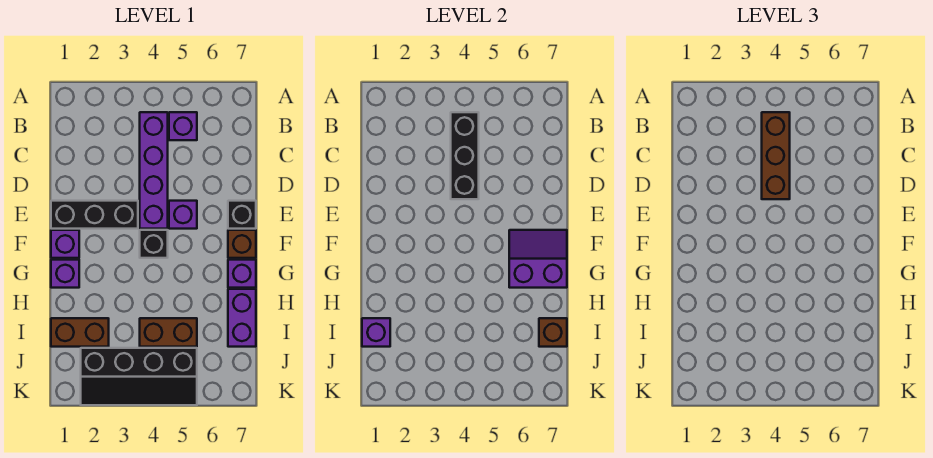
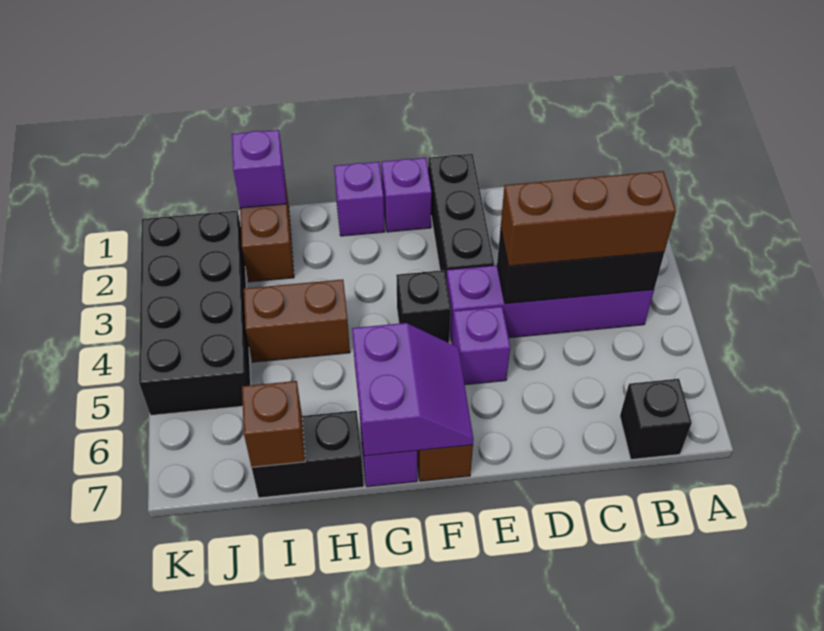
purple brick B5 level 1 -> none
black brick E7 level 1 -> black brick B7 level 1
purple brick H7:I7 level 1 -> black brick H7:I7 level 1
brown brick I4:I5 level 1 -> brown brick H4:I4 level 1
black slope J2:K5 level 1 top J -> black brick J2:K5 level 1

